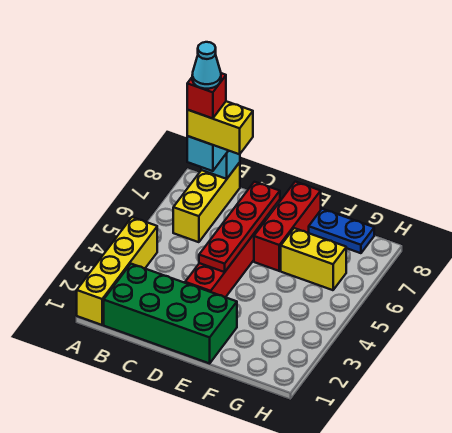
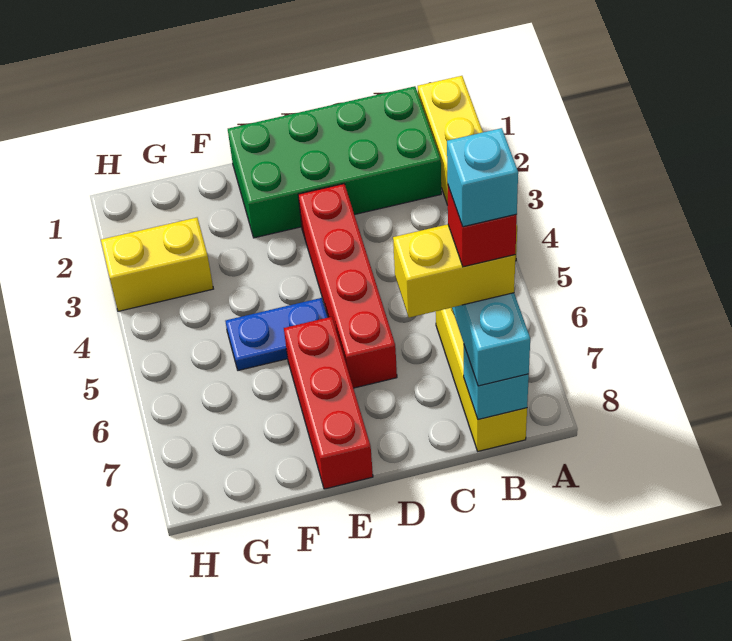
cyan cone B7 level 6 -> cyan brick B7 level 6
red plate D4:D7 level 2 -> none
yellow brick F6:G6 level 1 -> yellow brick G3:H3 level 1
blue plate F8:G8 level 1 -> blue plate E5:F5 level 1

